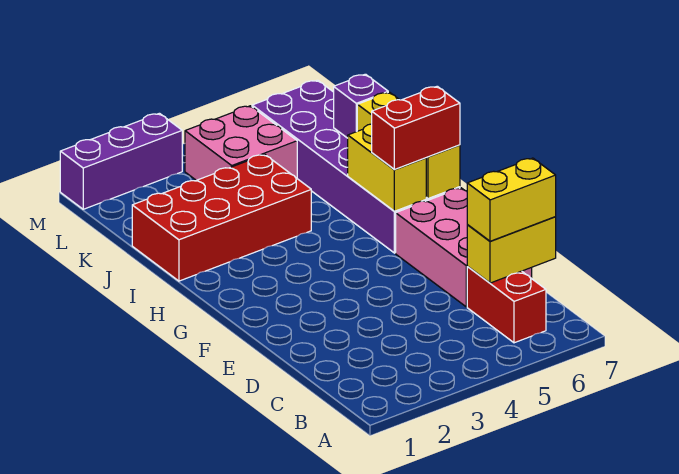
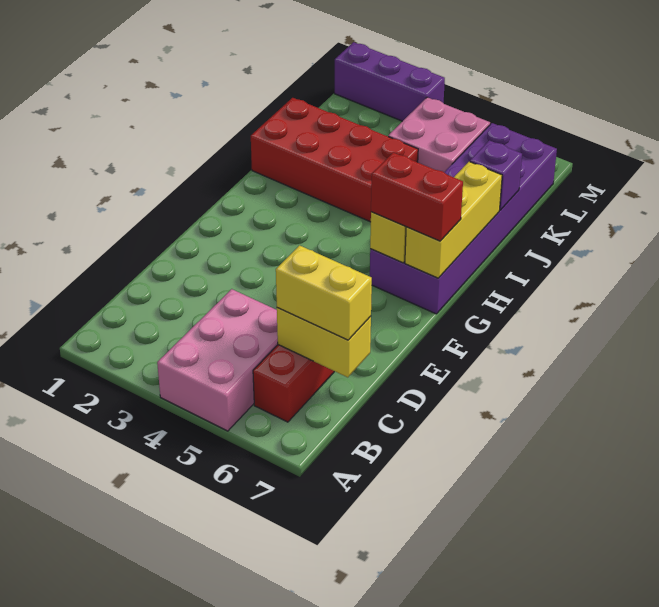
pink brick D6:F7 level 1 -> pink brick A4:C5 level 1

